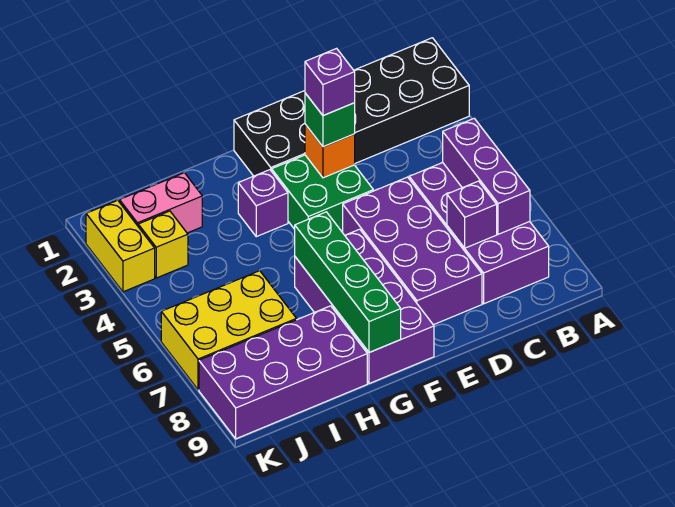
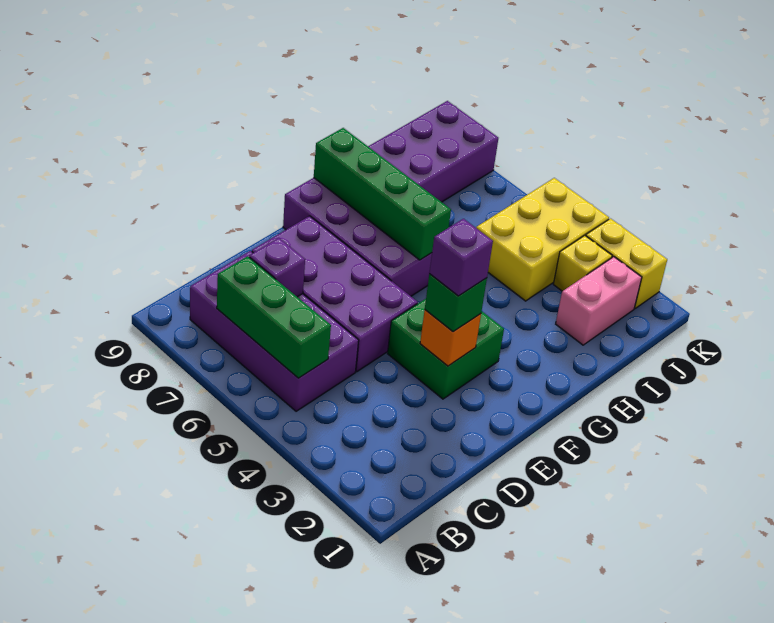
black brick A1:F2 level 1 -> none
purple brick B5:B7 level 2 -> green brick B5:B7 level 2
purple brick G3 level 1 -> none
yellow brick I6:K7 level 1 -> yellow brick I4:K5 level 1

